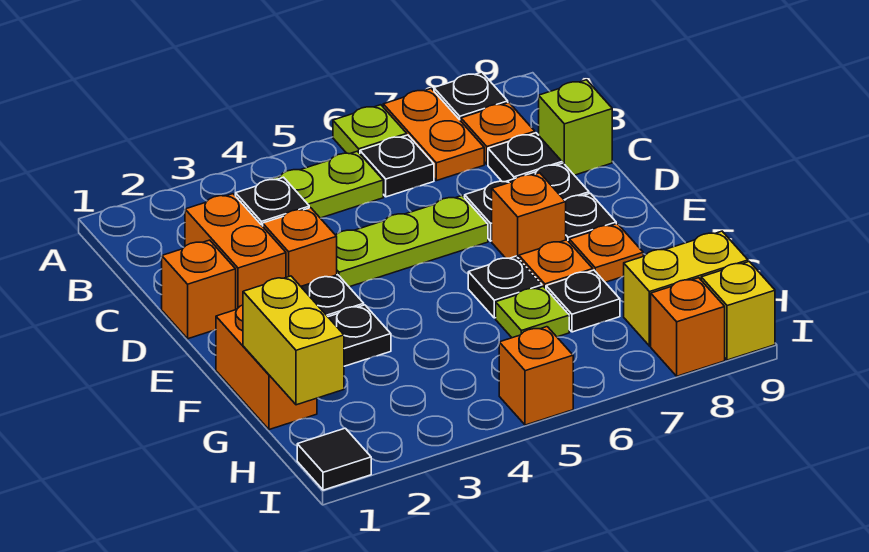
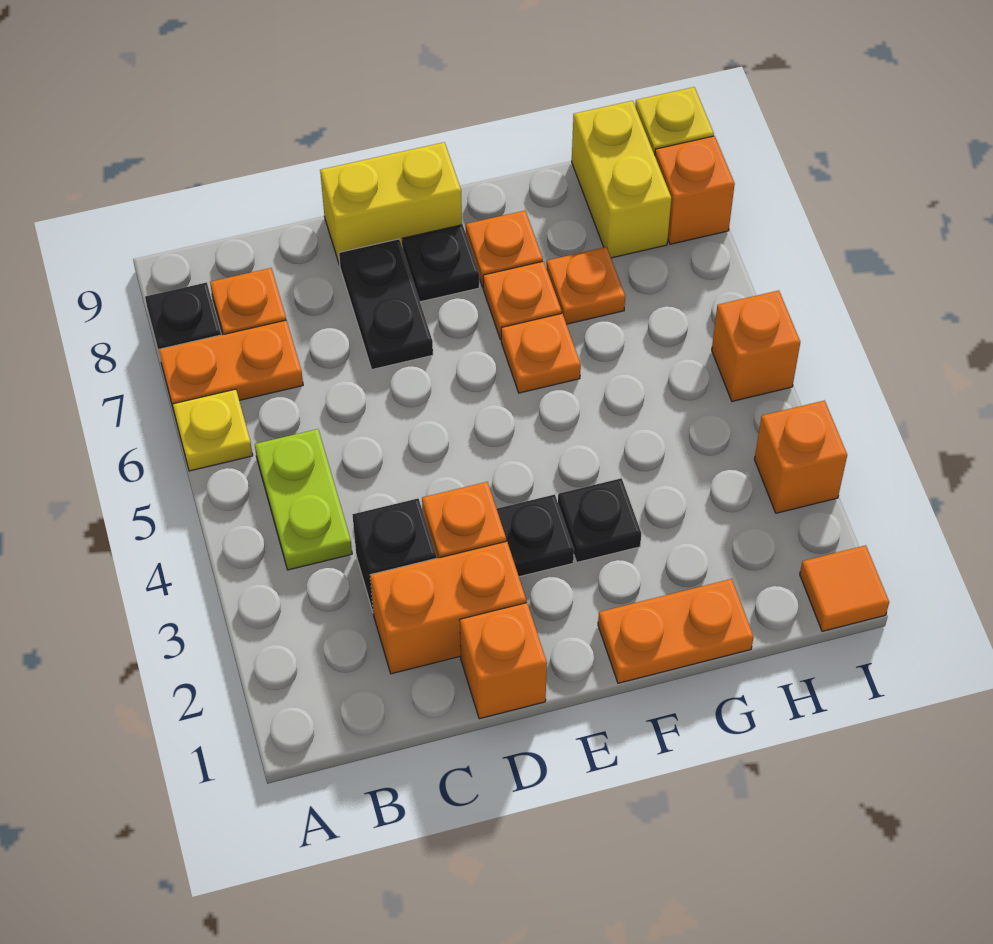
lime plate A6 level 1 -> yellow plate A6 level 1
black plate B6 level 1 -> none
black plate C8 level 1 -> none
lime brick C9 level 1 -> none
lime plate D4:D6 level 1 -> none
orange brick E7 level 1 -> orange brick I3 level 1
orange brick F1:G1 level 1 -> orange plate F1:G1 level 1
black plate F6 level 1 -> orange plate F6 level 1
yellow brick G1:H1 level 2 -> yellow brick D9:E9 level 1
lime plate G6 level 1 -> none
black plate G7 level 1 -> orange plate G7 level 1
black tile I1 level 1 -> orange tile I1 level 1

